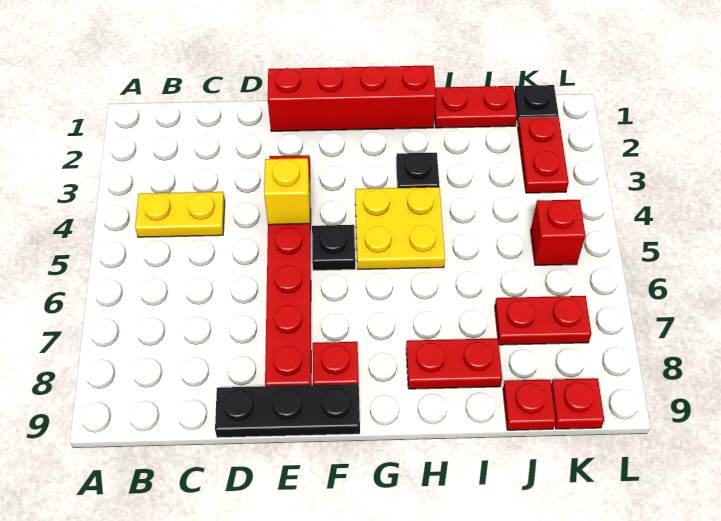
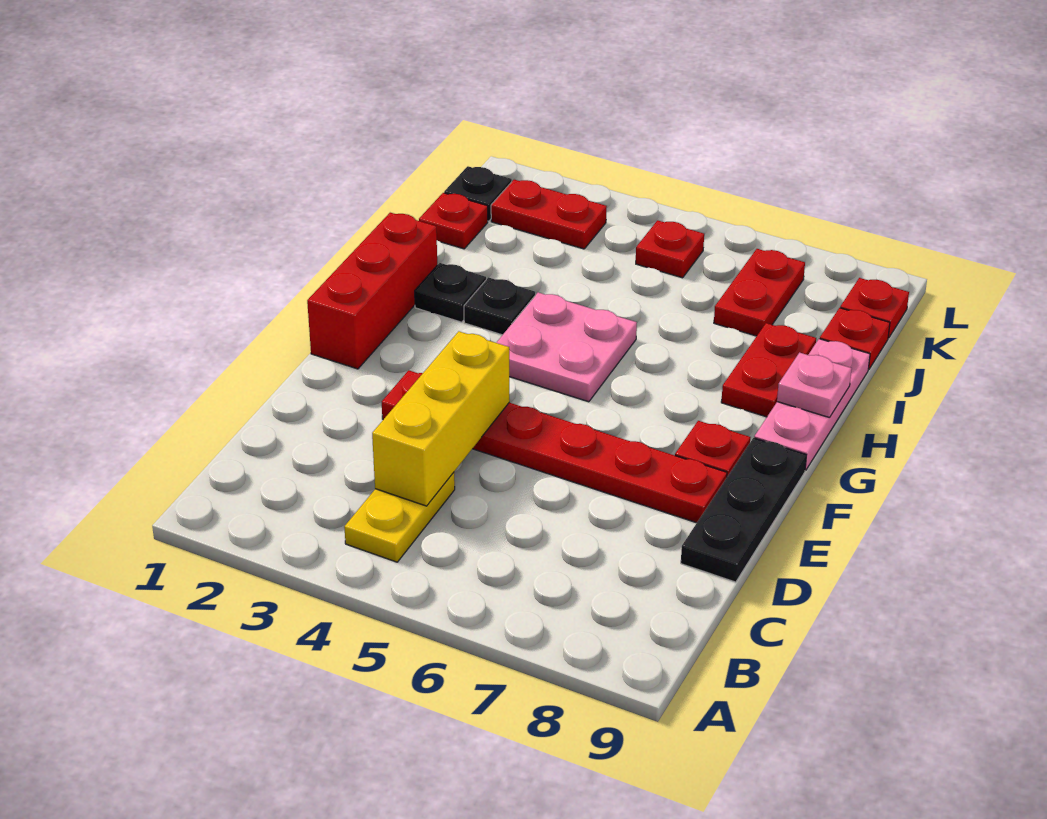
red brick E1:H1 level 1 -> red brick F1:H1 level 1
yellow brick E4 level 2 -> yellow brick C4:E4 level 2
black plate F5 level 1 -> black plate H2 level 1
yellow plate G4:H5 level 1 -> pink plate G4:H5 level 1
none -> pink plate G9:I9 level 1
none -> pink plate H9 level 2
red plate I1:J1 level 1 -> red plate J1 level 1
red brick K5 level 1 -> red plate K5 level 1

